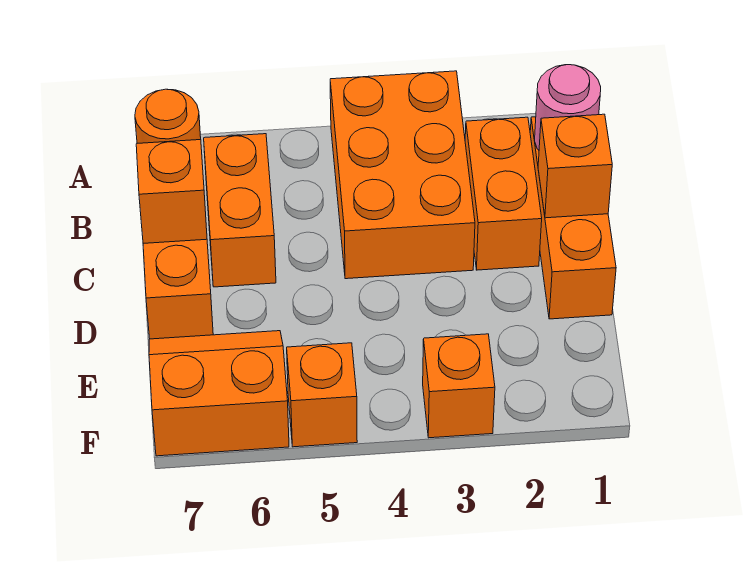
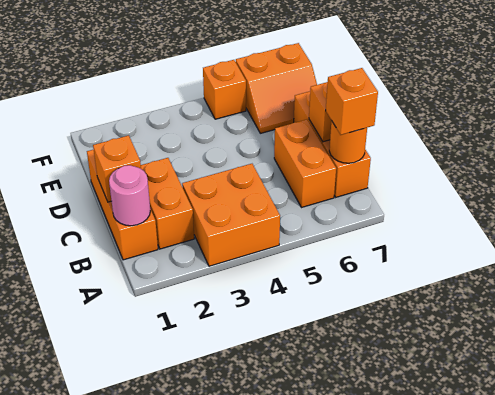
orange brick A3:C4 level 1 -> orange brick A3:B4 level 1
orange brick F3 level 1 -> orange brick B7 level 3

